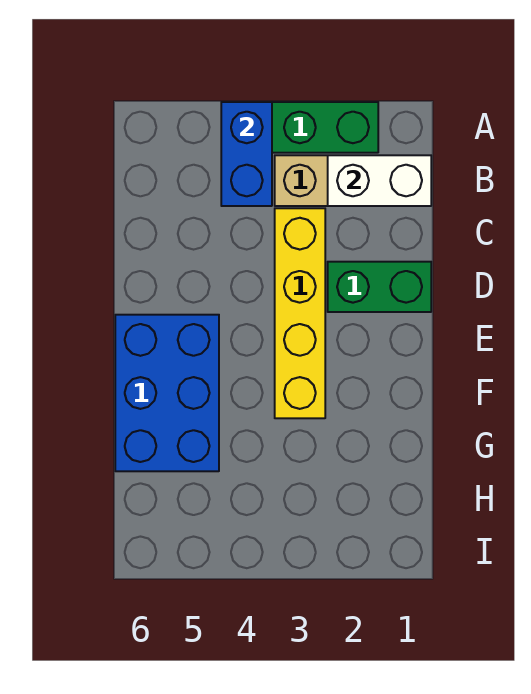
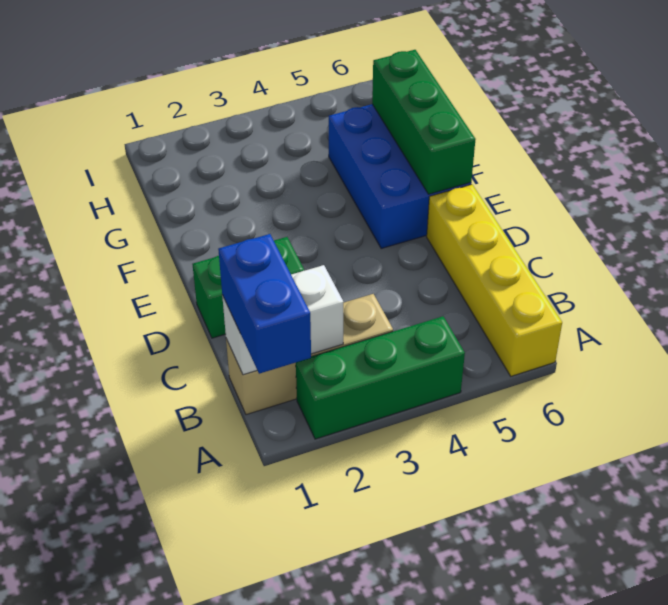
blue brick A4:B4 level 2 -> blue brick A1:B1 level 3
yellow brick C3:F3 level 1 -> yellow brick A6:D6 level 1
none -> green brick E6:G6 level 2

